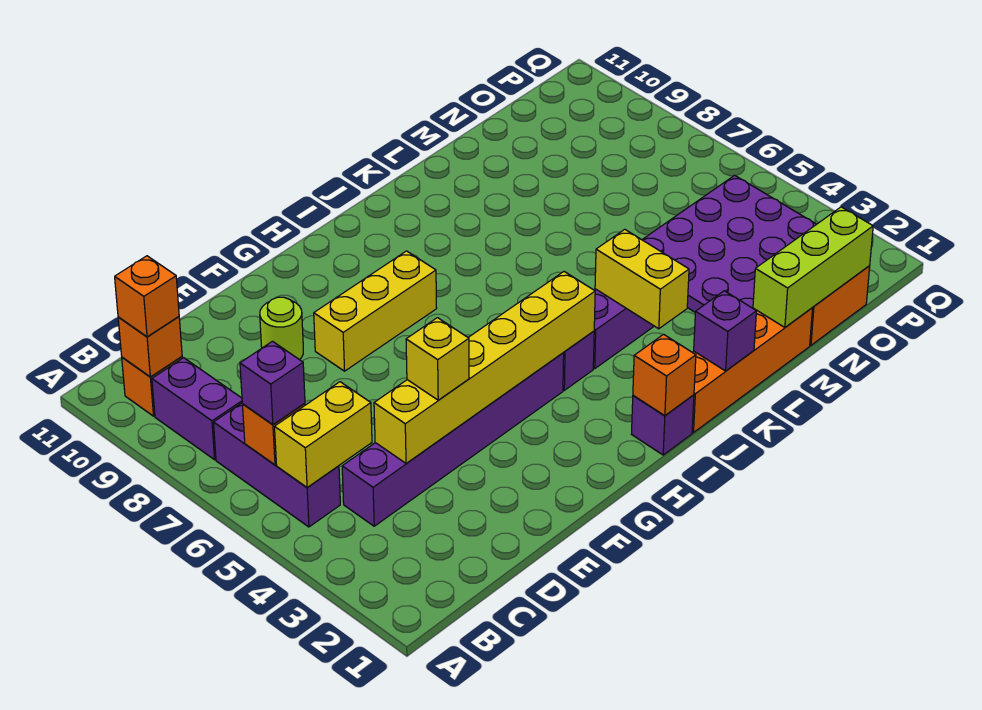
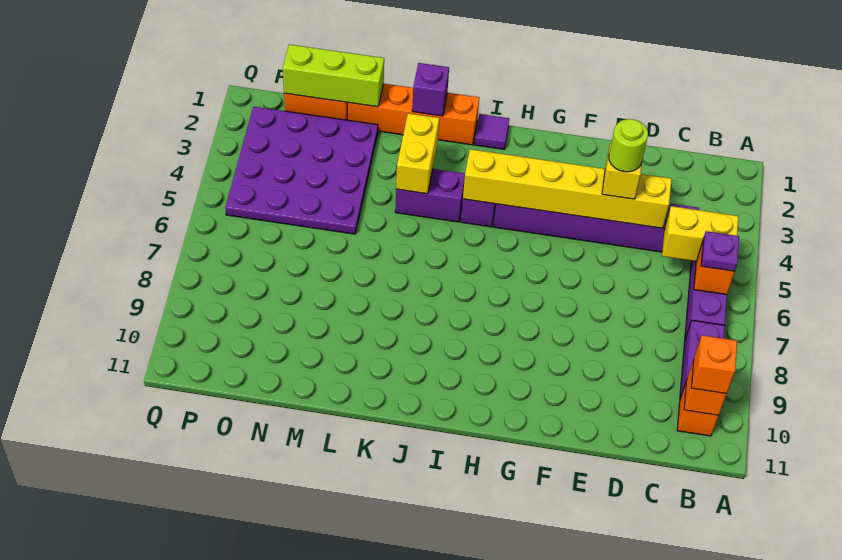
purple brick B6 level 3 -> purple plate B6 level 3
lime round brick E9 level 1 -> lime round brick E4 level 4
yellow brick F8:H8 level 1 -> none
purple brick I1 level 1 -> purple tile I1 level 1
orange brick I1 level 2 -> none

